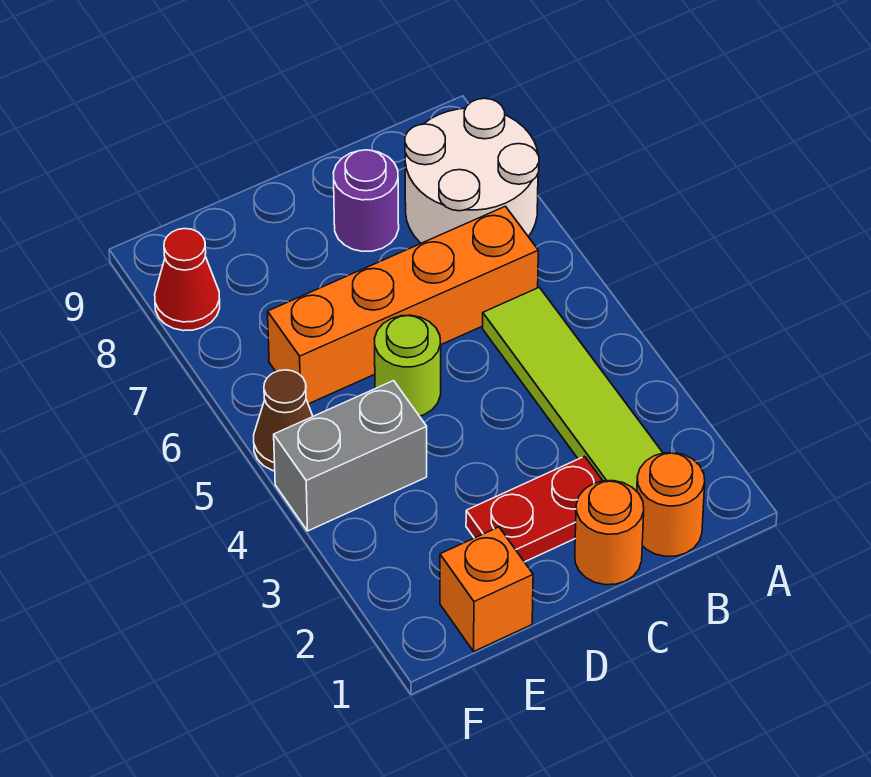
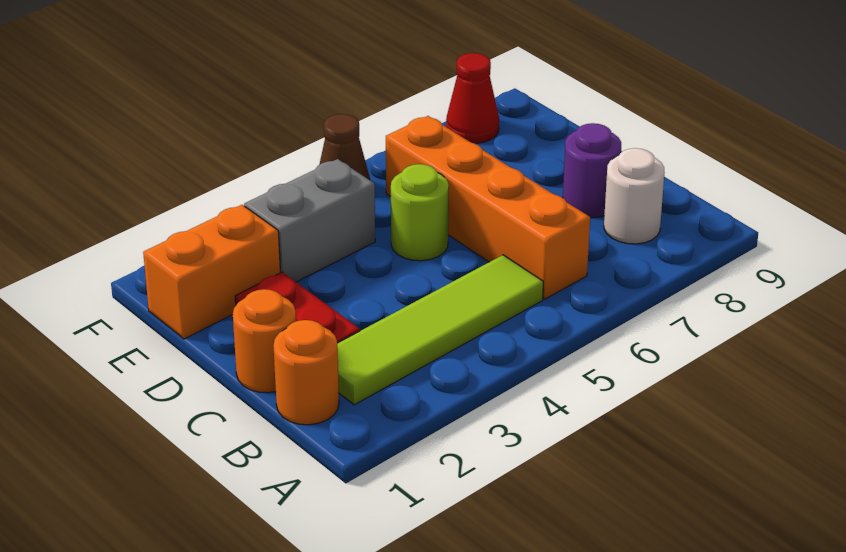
white round brick A7:B8 level 1 -> white round brick B8 level 1
orange brick E1 level 1 -> orange brick E1:E2 level 1
grey brick E4:F4 level 1 -> grey brick E3:E4 level 1

